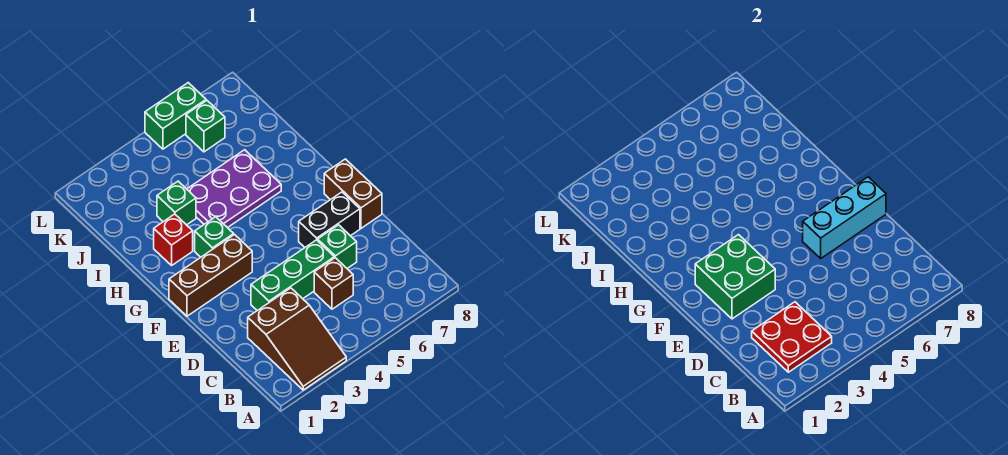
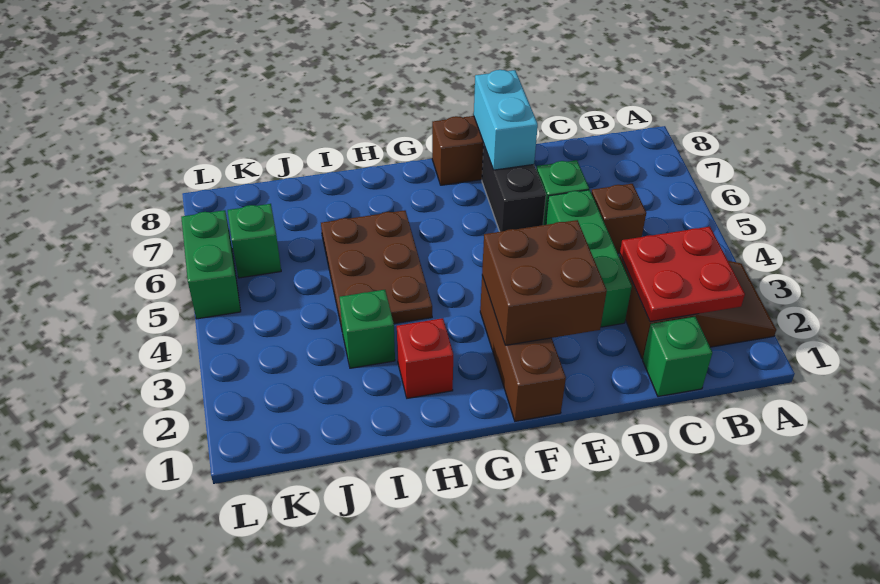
green brick E2:F3 level 2 -> brown brick E2:F3 level 2
cyan brick E6:E8 level 2 -> cyan brick E7:E8 level 2
green brick G3 level 1 -> green brick C1 level 1
purple plate H4:I6 level 1 -> brown plate H4:I6 level 1

